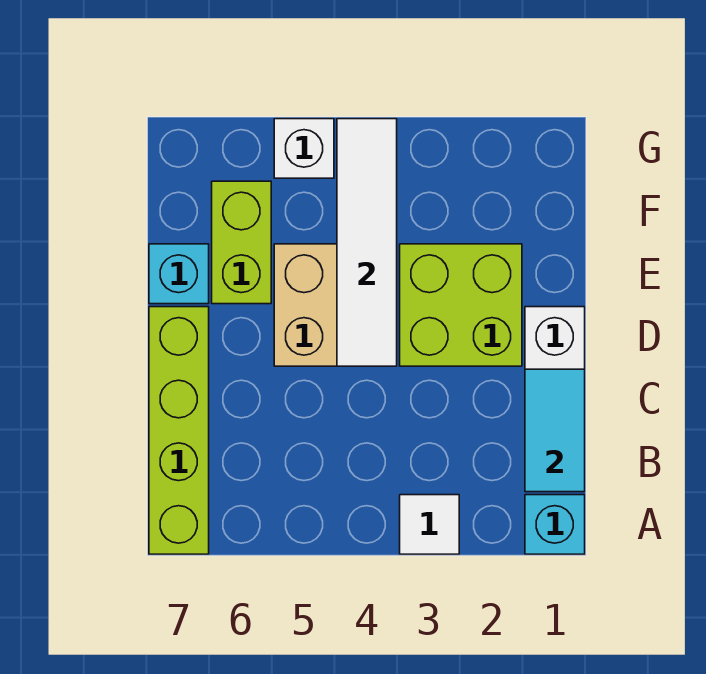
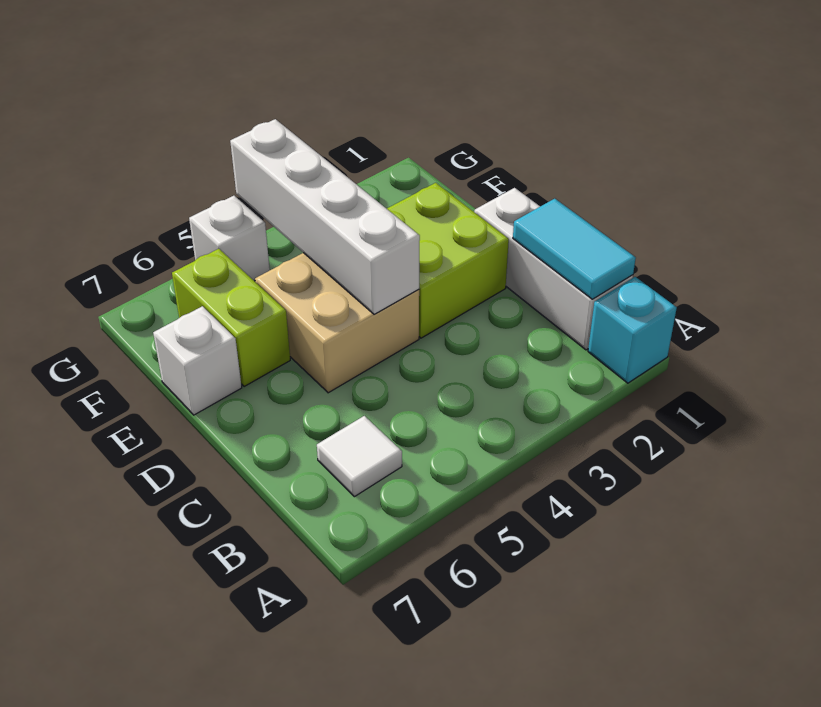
white tile A3 level 1 -> white tile B6 level 1
lime brick A7:D7 level 1 -> none
white tile D4:G4 level 2 -> white brick D4:G4 level 2
cyan brick E7 level 1 -> white brick E7 level 1

